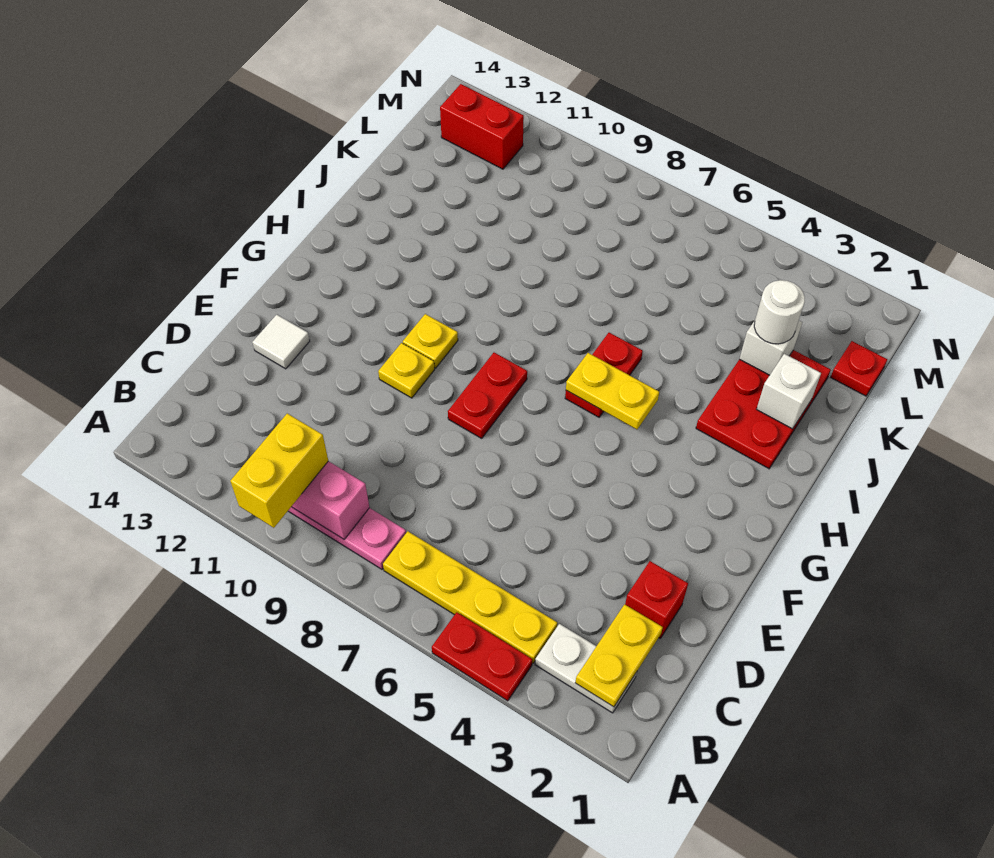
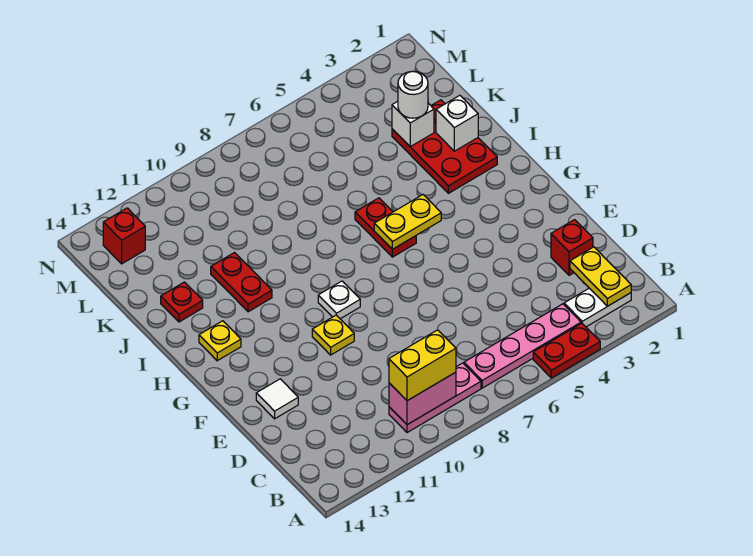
yellow brick A10:B10 level 3 -> yellow brick B9:B10 level 3
yellow plate B4:B7 level 1 -> pink plate B4:B7 level 1
red plate F8:G8 level 1 -> red plate I11:J11 level 1
none -> white plate G9 level 1
yellow plate G10 level 1 -> yellow plate H13 level 1
red plate L1 level 1 -> red plate J13 level 1
red brick M12:M13 level 1 -> red brick M13 level 1

